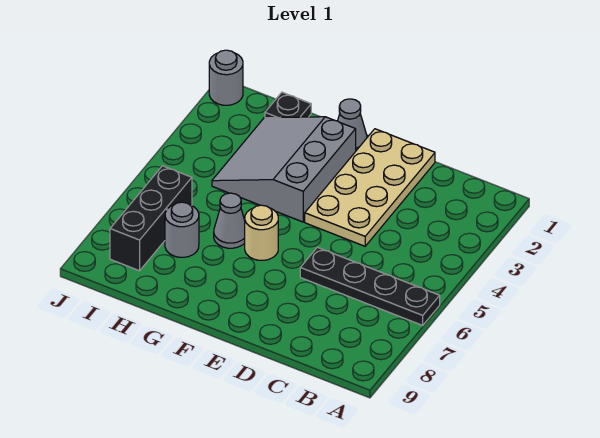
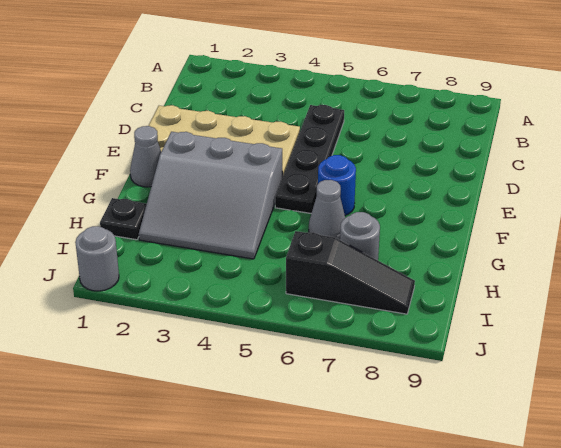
black plate A6:D6 level 1 -> black plate C5:F5 level 1
tan round brick F6 level 1 -> blue round brick F6 level 1
black brick I6:I8 level 1 -> black slope I6:I8 level 1 top 6

